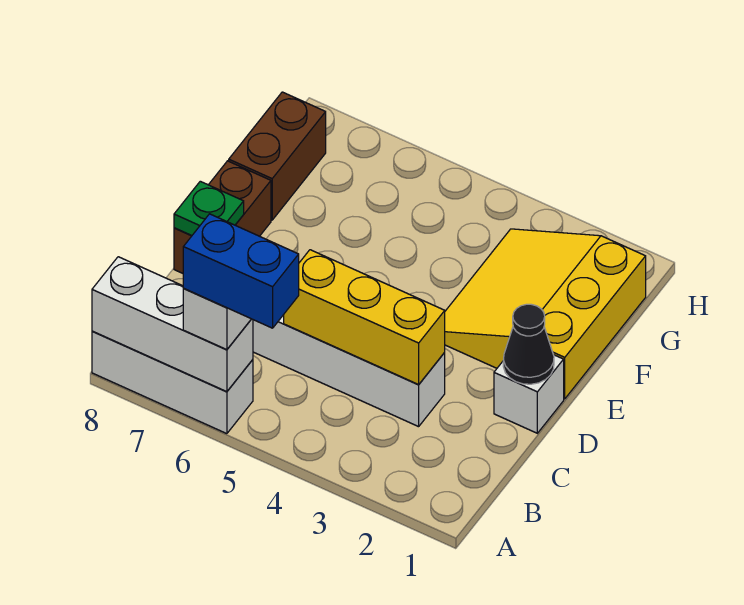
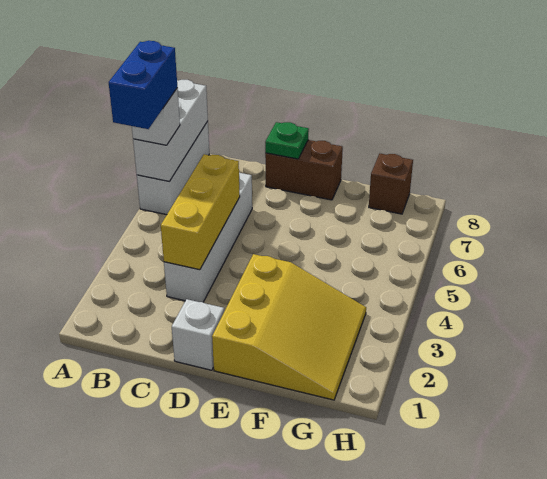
black cone D1 level 2 -> none
yellow slope E1:G3 level 1 top 1 -> yellow slope E1:G3 level 1 top E
brown brick F8:G8 level 1 -> brown brick G8 level 1

